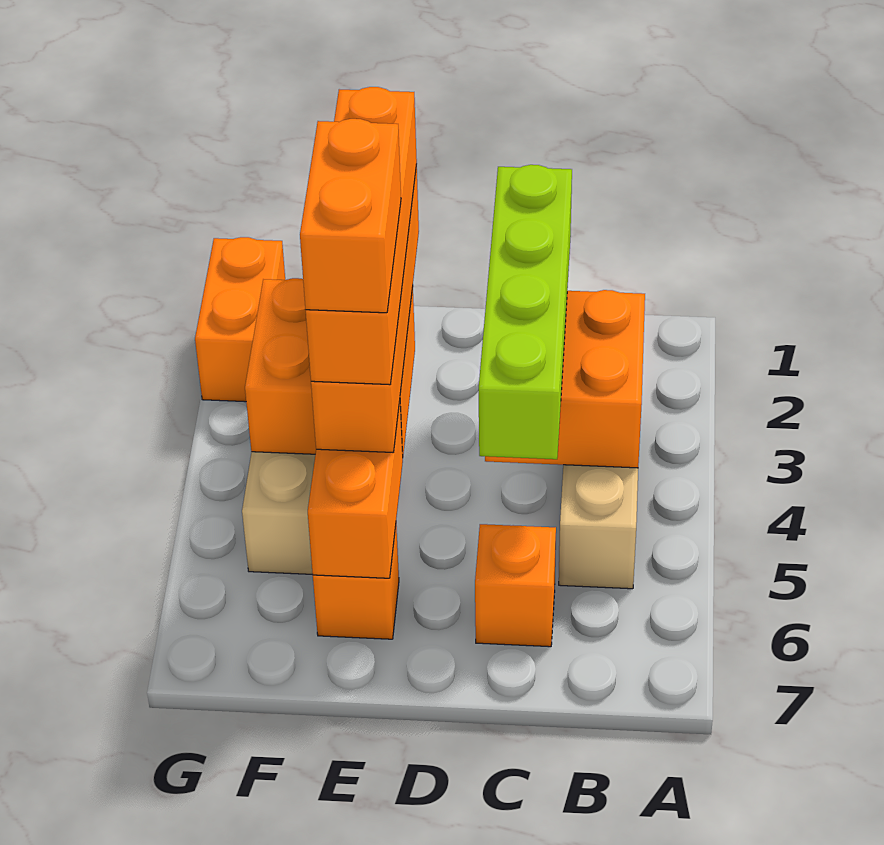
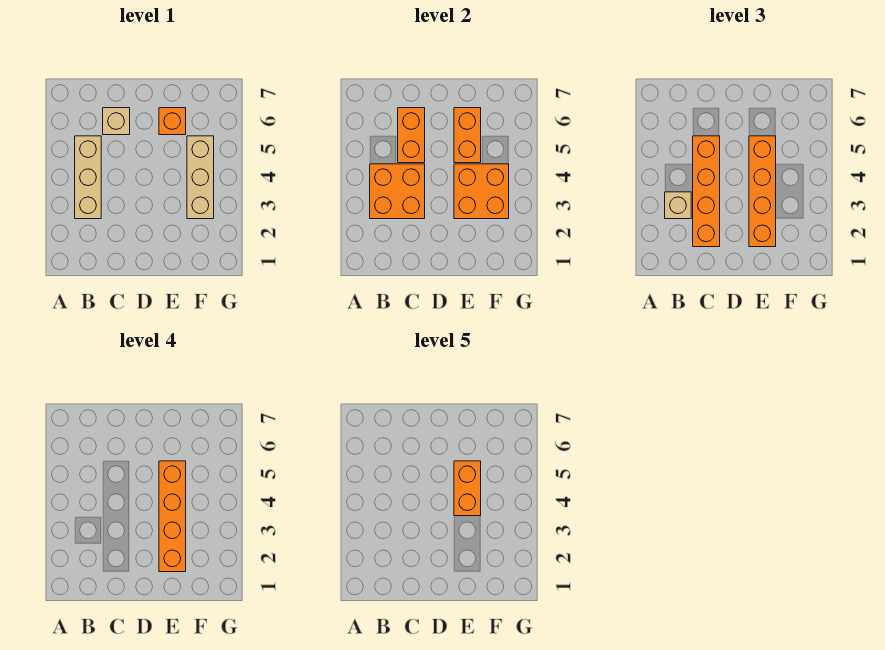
none -> tan brick B3 level 3
lime brick C2:C5 level 3 -> orange brick C2:C5 level 3
orange brick C6 level 1 -> tan brick C6 level 1
orange brick G1:G2 level 1 -> orange brick C5:C6 level 2

